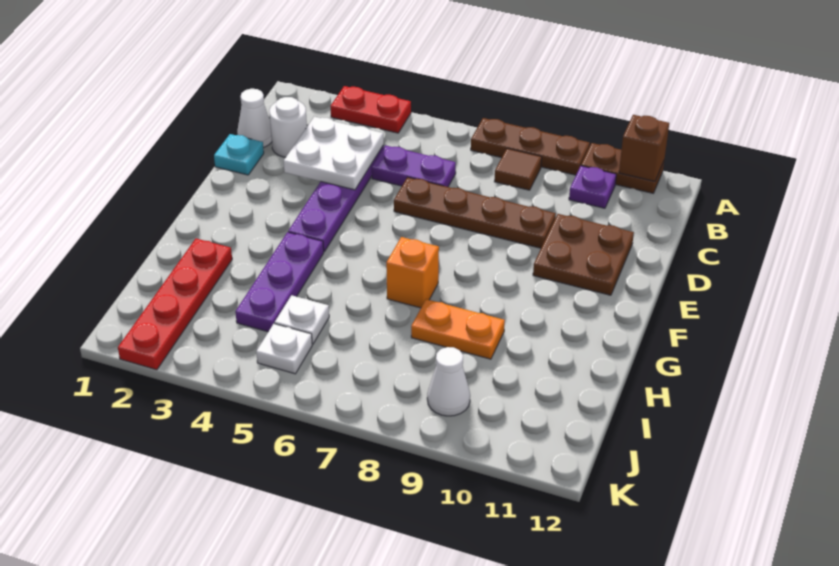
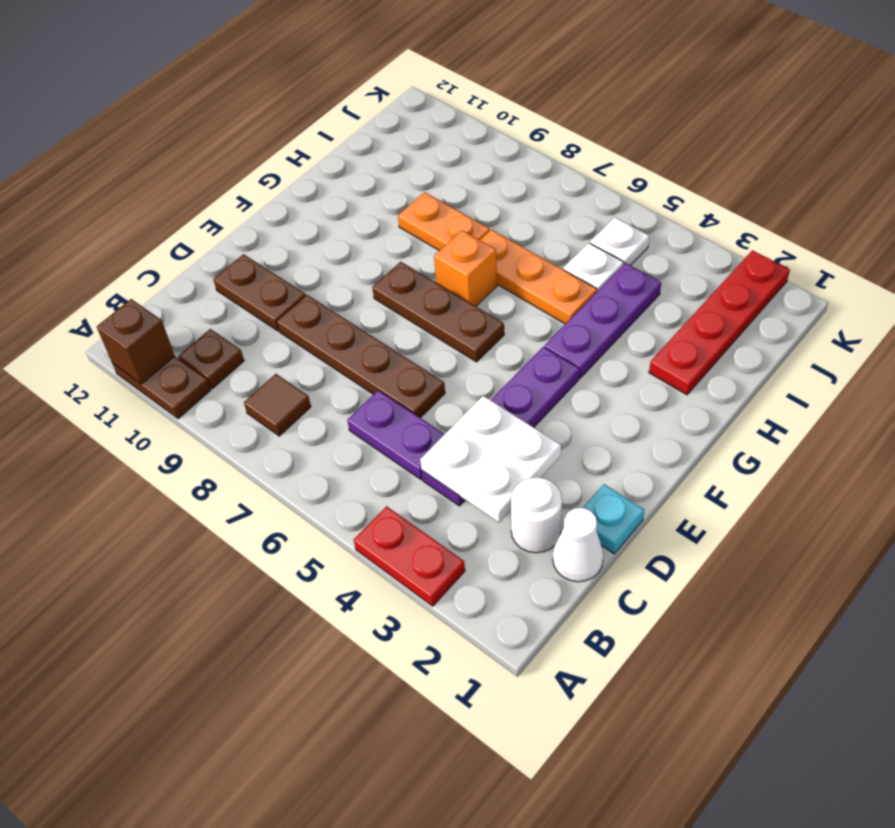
brown plate A7:A9 level 1 -> brown plate F6:F8 level 1
purple plate B10 level 1 -> brown plate B10 level 1
brown plate D10:E11 level 1 -> brown plate D10:D11 level 1
none -> orange plate H5:H7 level 1
white cone J9 level 1 -> none

